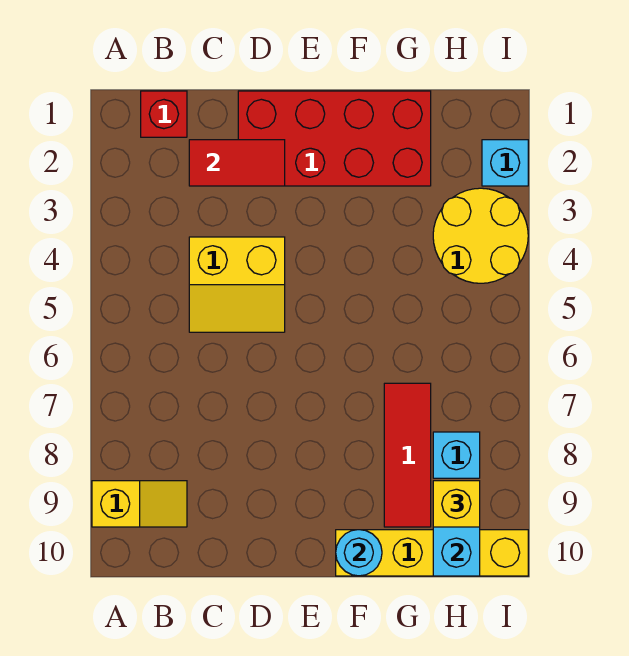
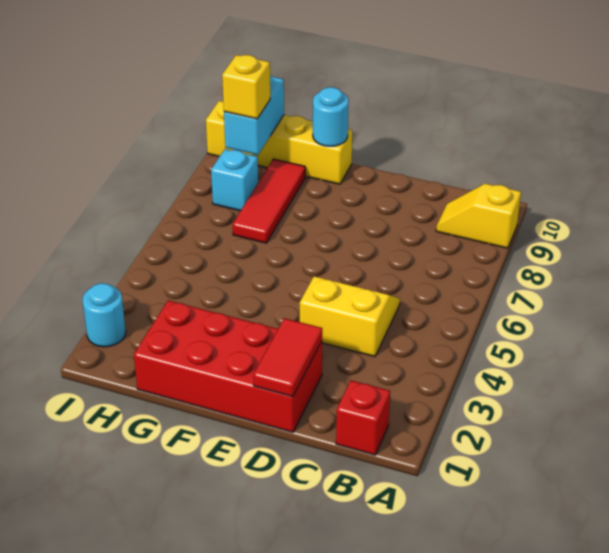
red tile C2:D2 level 2 -> red tile D1:D2 level 2
yellow round brick H3:I4 level 1 -> none
cyan brick I2 level 1 -> cyan round brick I2 level 1

